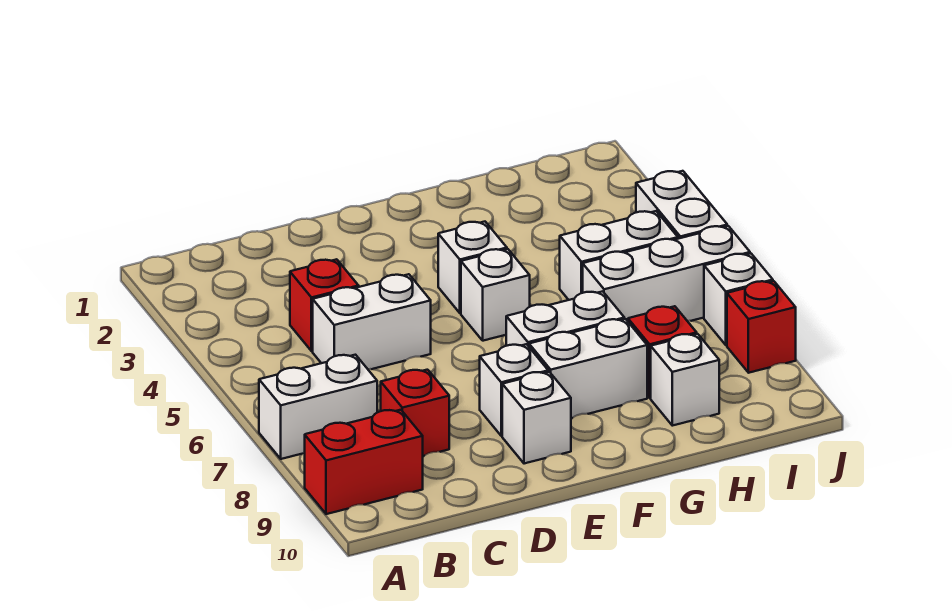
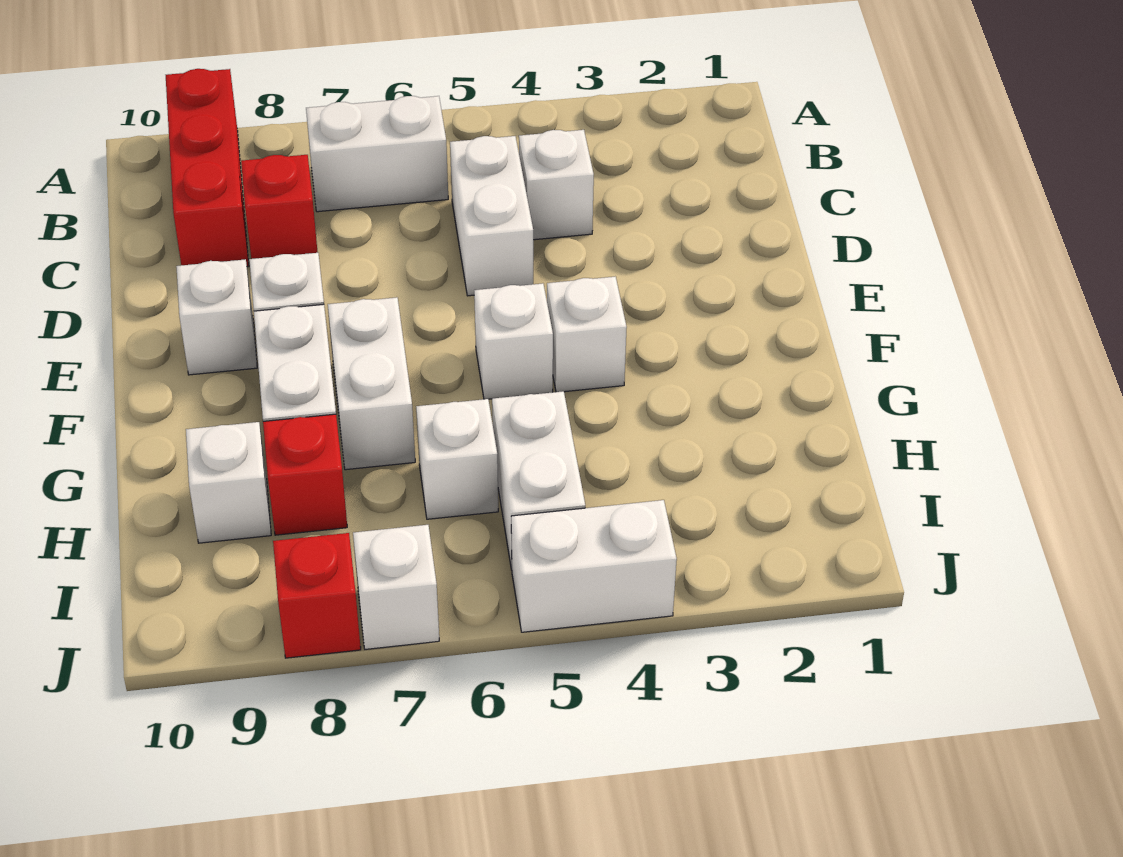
white brick A7:B7 level 1 -> white brick B6:B7 level 1
red brick A9:B9 level 1 -> red brick A9:C9 level 1
red brick C4 level 1 -> white brick C4 level 1
white brick H6:J6 level 1 -> white brick H6 level 1

